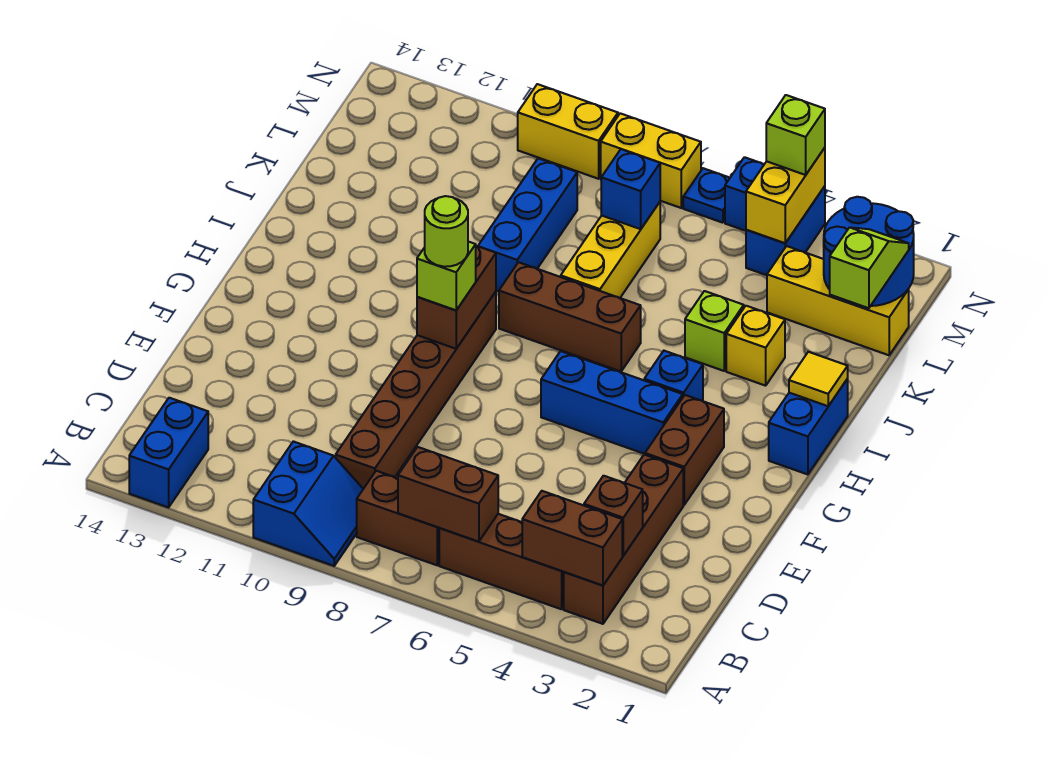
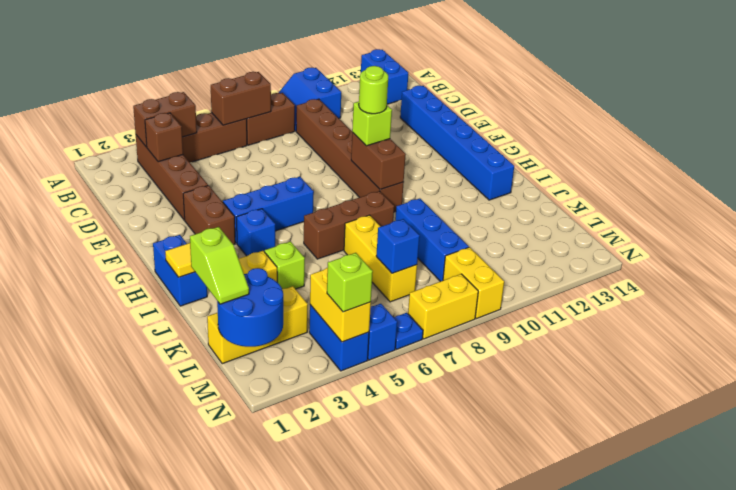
none -> blue brick D13:I13 level 1
yellow brick N9:N10 level 1 -> yellow brick M9:N9 level 1

